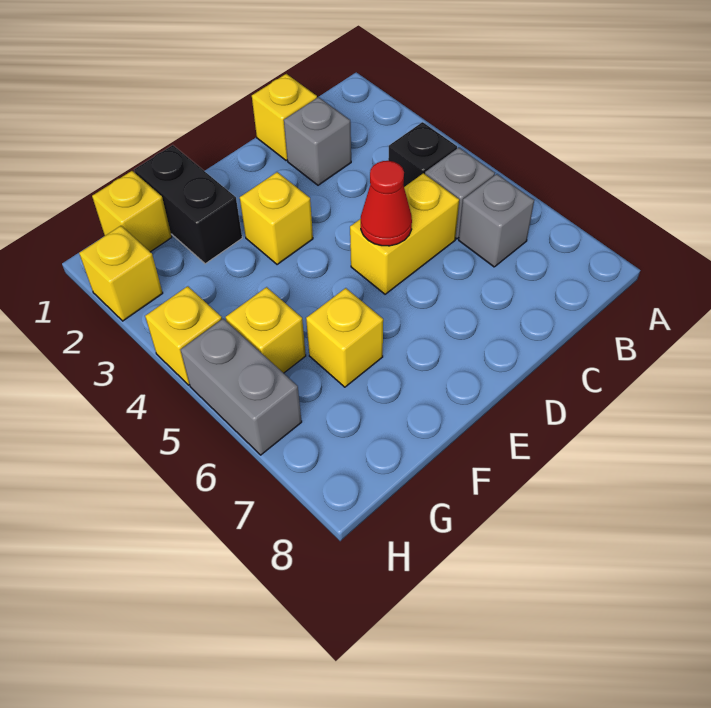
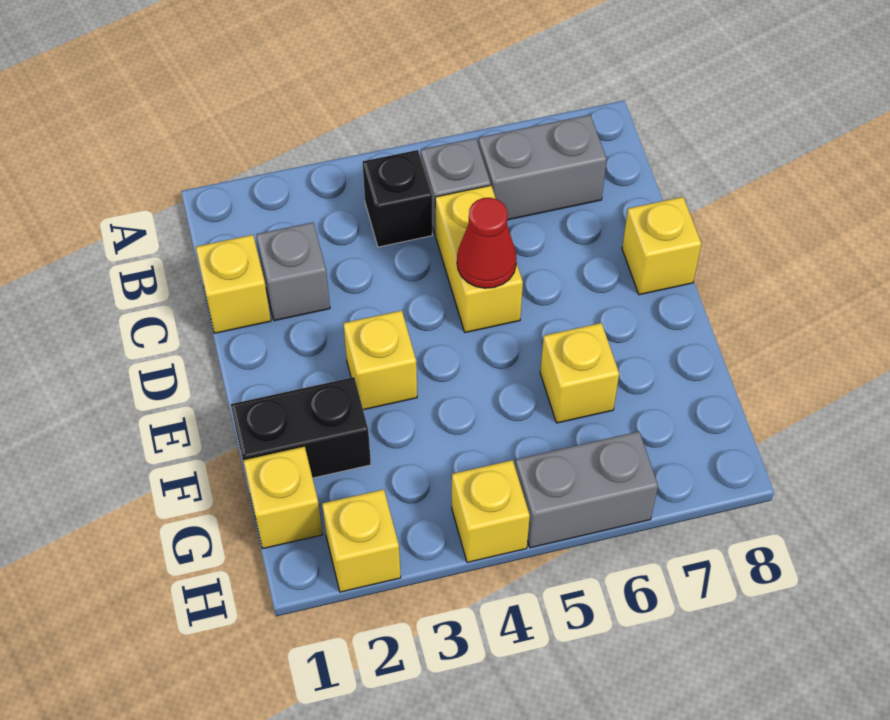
grey brick B6 level 1 -> grey brick B6:B7 level 1
yellow brick G5 level 1 -> yellow brick D8 level 1

